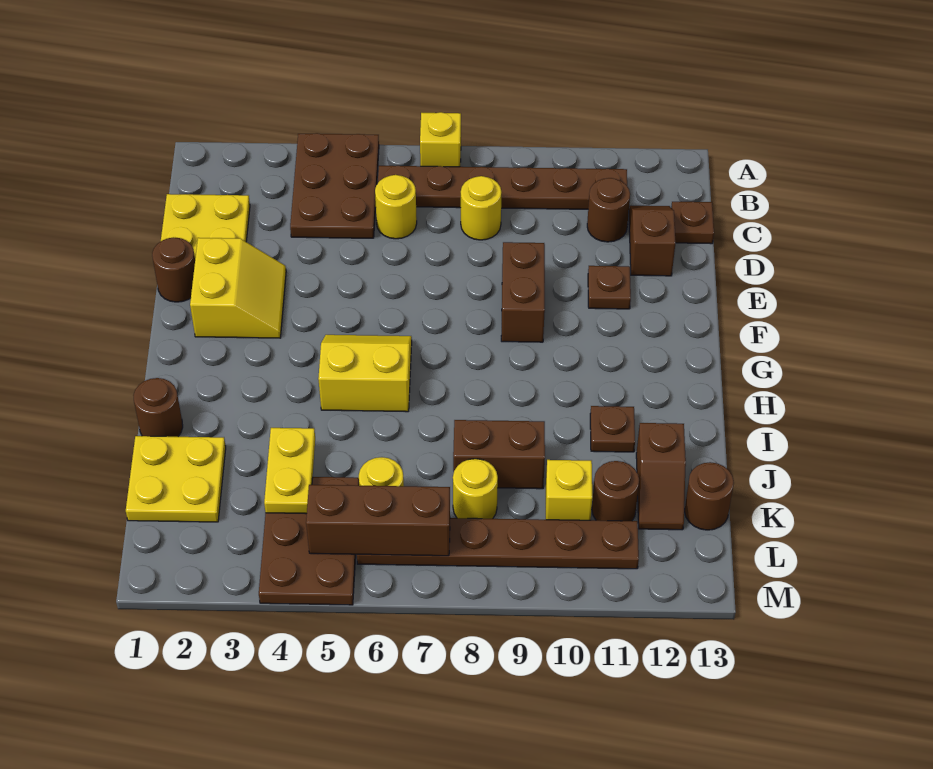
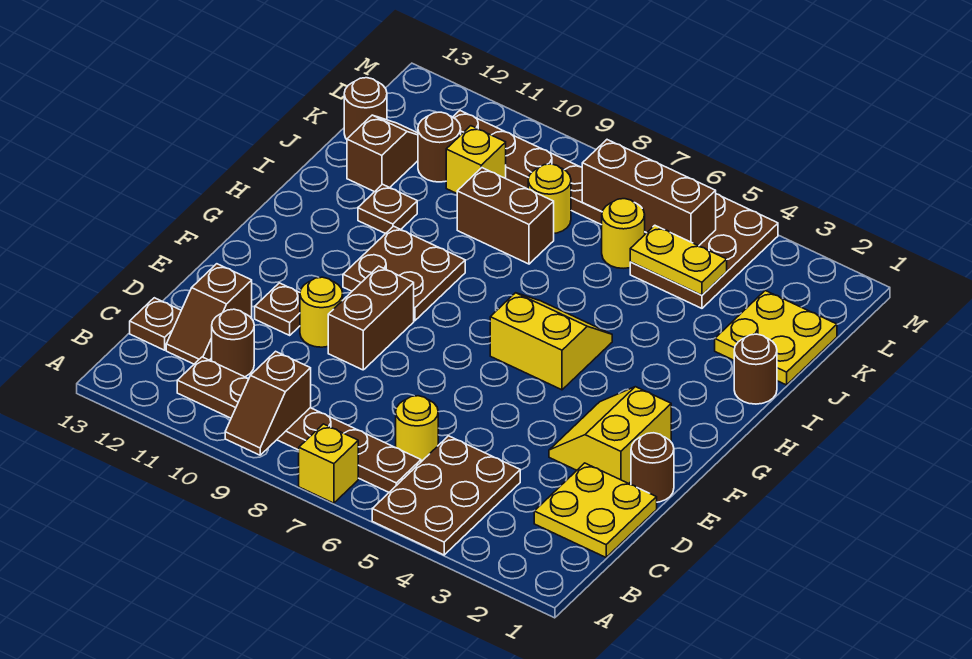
none -> brown slope A9:B9 level 2 top B
yellow round brick C8 level 1 -> yellow round brick E10 level 1
yellow slope G5:H6 level 1 top H -> yellow slope G5:H6 level 1 top G
none -> brown plate G9:H10 level 1
yellow plate J4:K4 level 2 -> yellow plate K4:K5 level 2

